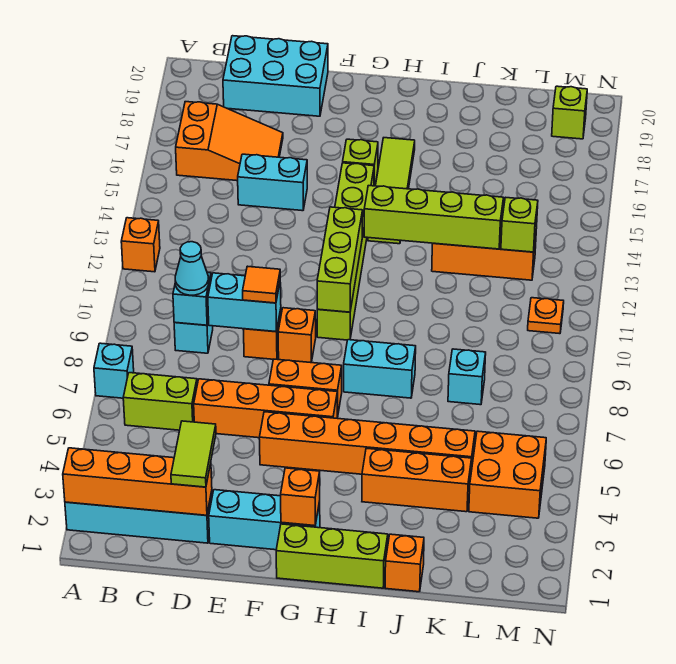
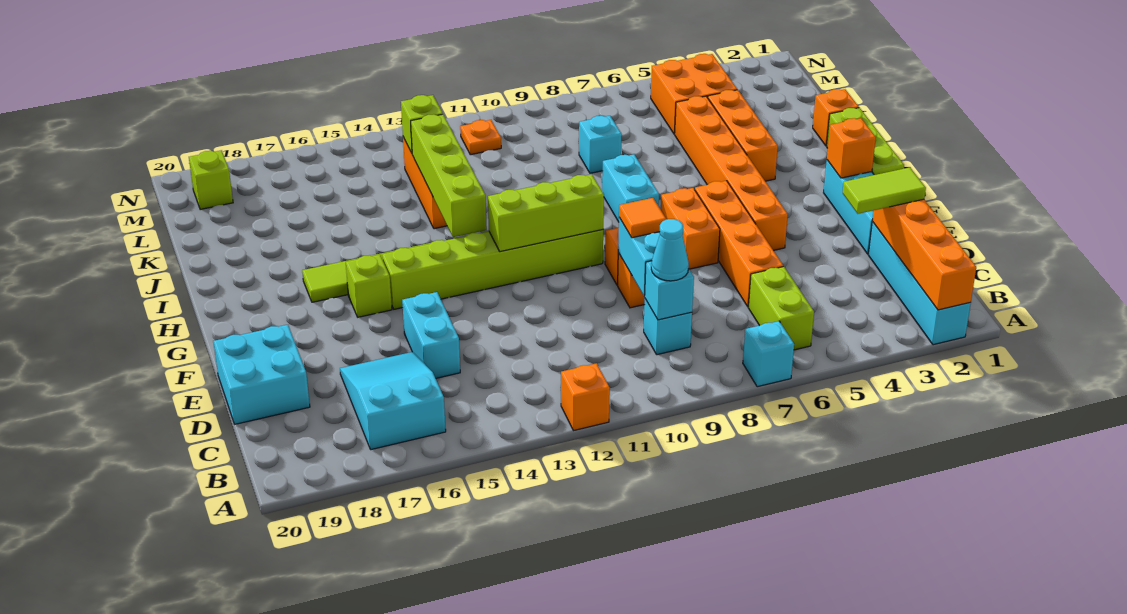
orange slope B16:D17 level 1 top B -> cyan slope B16:D17 level 1 top B
cyan brick C19:E20 level 1 -> cyan brick D19:E20 level 1

